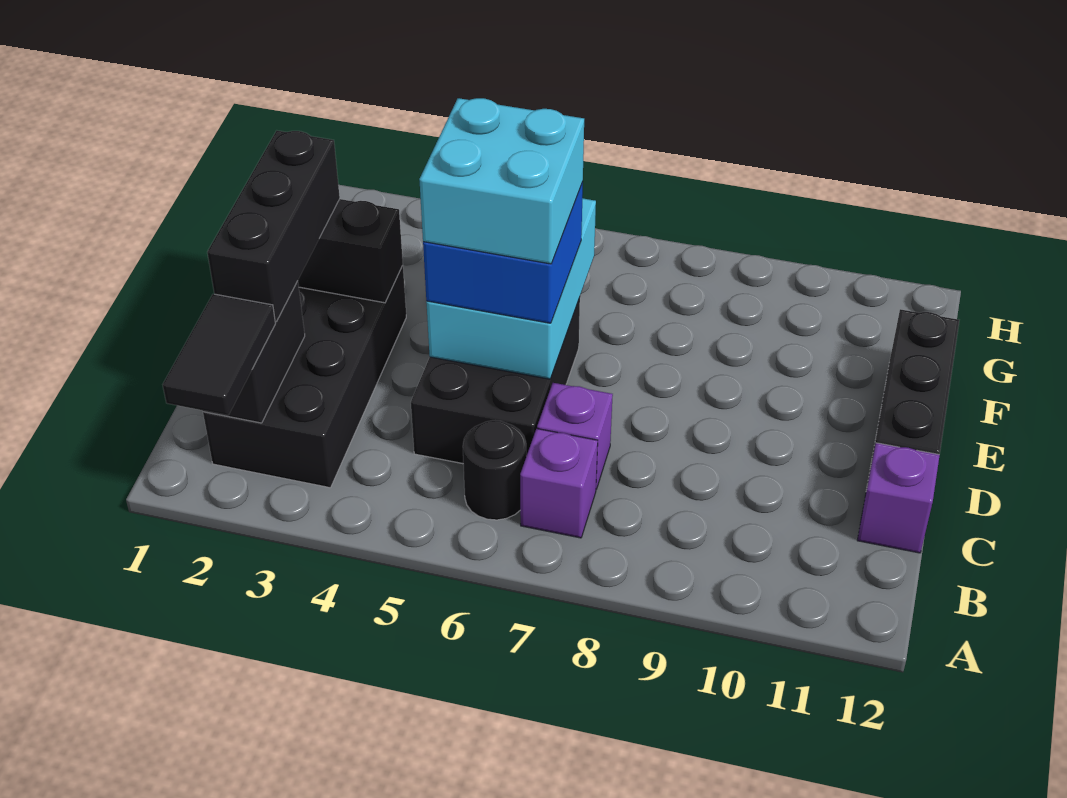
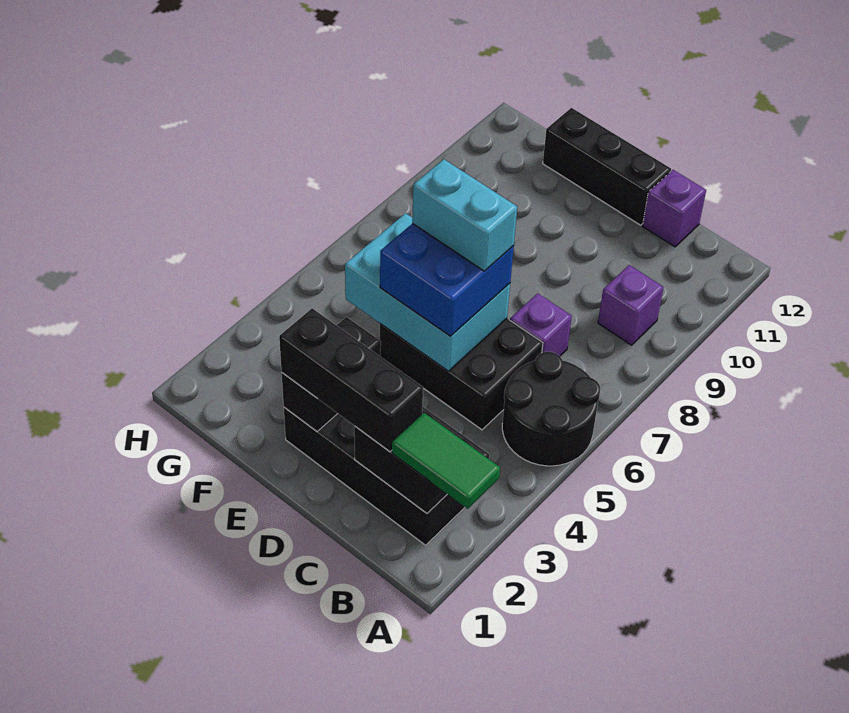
black tile A2:B2 level 3 -> green tile A2:B2 level 3
black round brick B6 level 1 -> black round brick A5:B6 level 1
purple brick B7 level 1 -> purple brick B9 level 1
cyan brick D5:E6 level 4 -> cyan brick D6:E6 level 4

